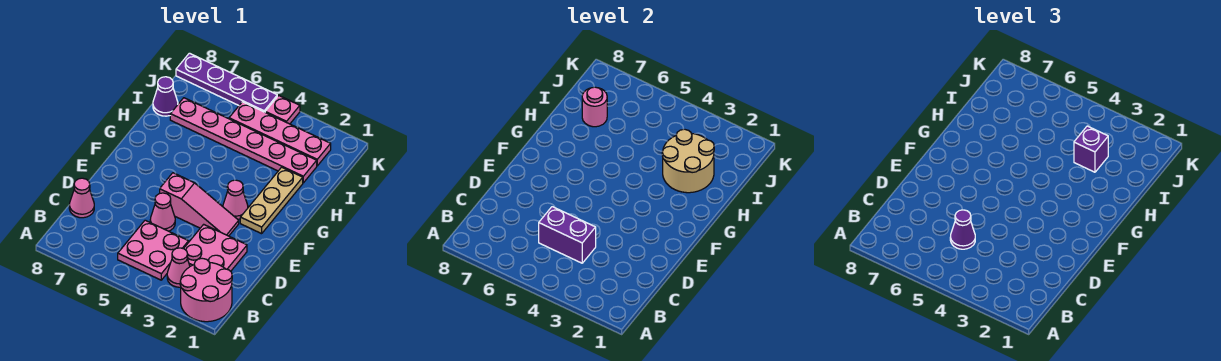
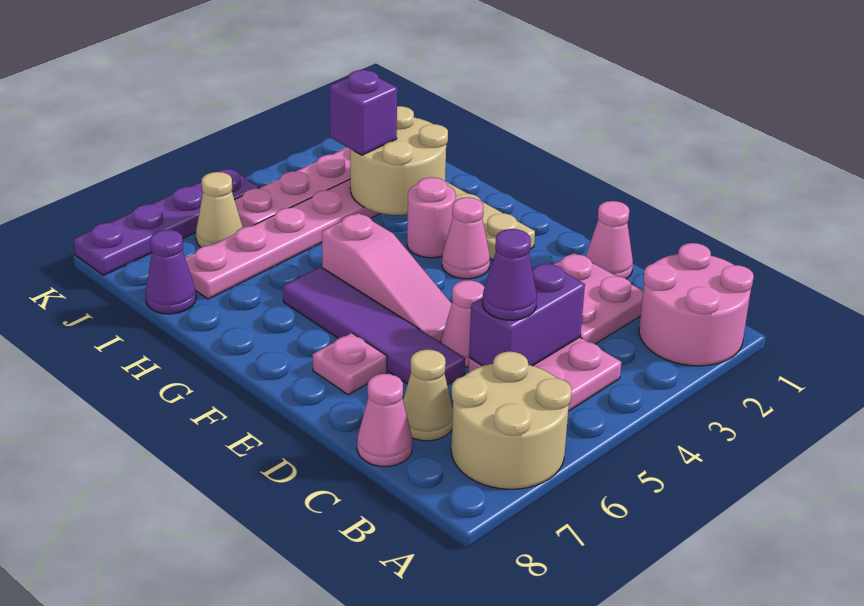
none -> tan round brick A6:B7 level 1
pink cone B3 level 1 -> pink cone D1 level 1
none -> tan cone C7 level 1
none -> purple tile D6:G6 level 1
pink slope E3:E5 level 1 top 5 -> pink slope E5:G5 level 1 top G
pink round brick I7 level 2 -> pink round brick G3 level 1
none -> tan cone J6 level 1
pink plate K4 level 1 -> pink plate E7 level 1

